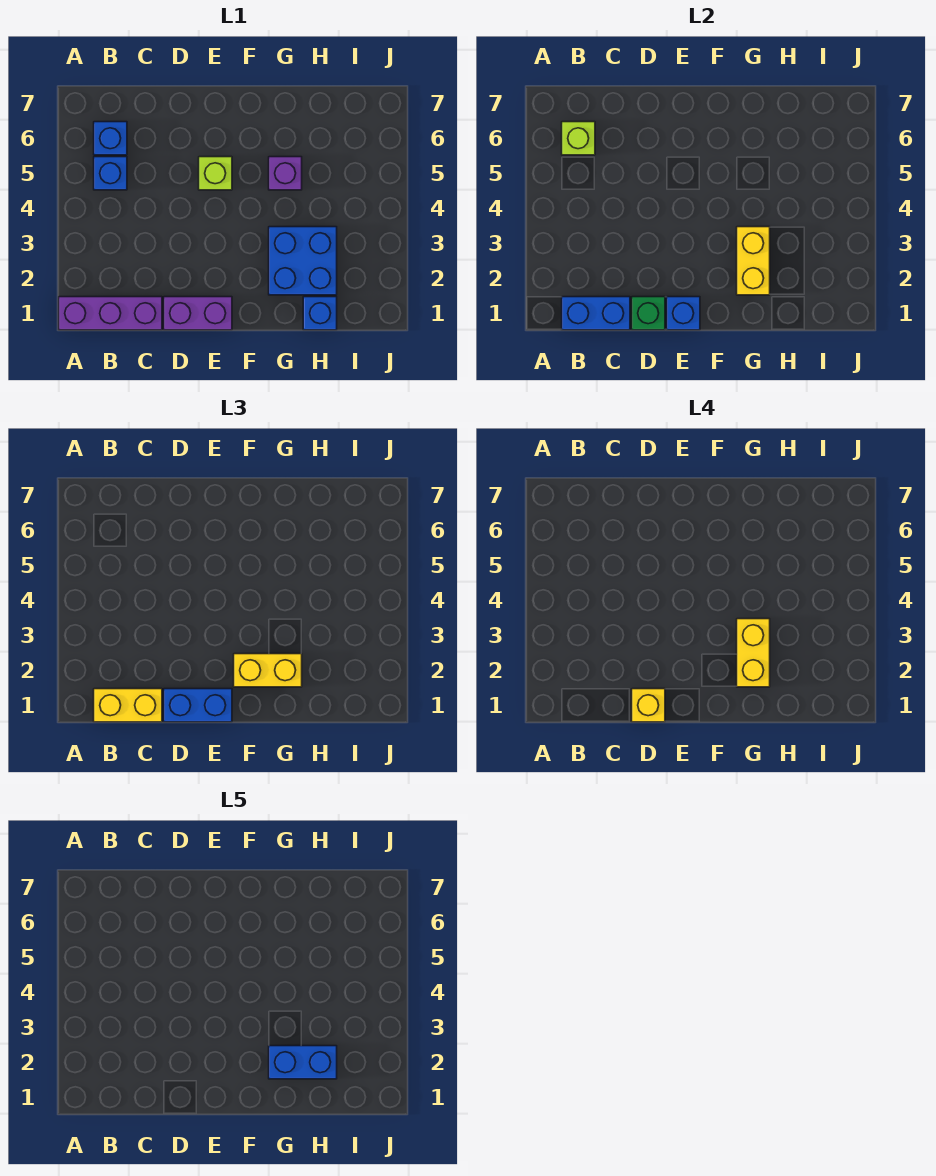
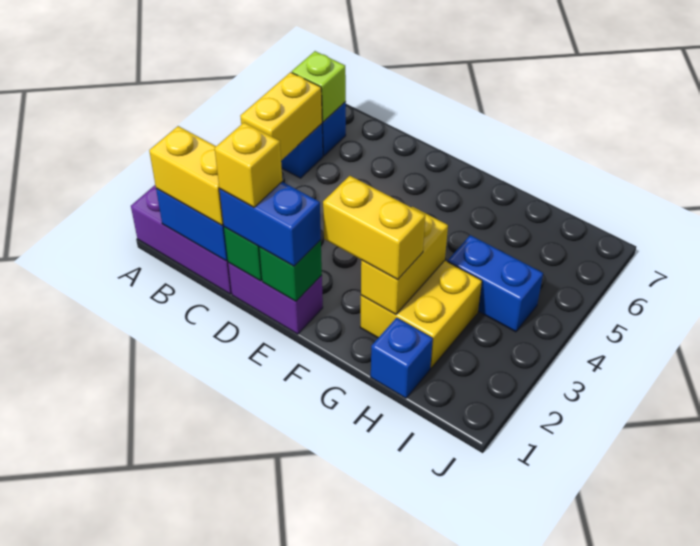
blue brick E1 level 2 -> green brick E1 level 2
lime brick E5 level 1 -> none
blue brick G2:H3 level 1 -> yellow brick G2:H3 level 1
yellow brick G2:G3 level 4 -> yellow brick B4:B5 level 2
blue brick G2:H2 level 5 -> blue brick H4:I4 level 1
purple brick G5 level 1 -> none

